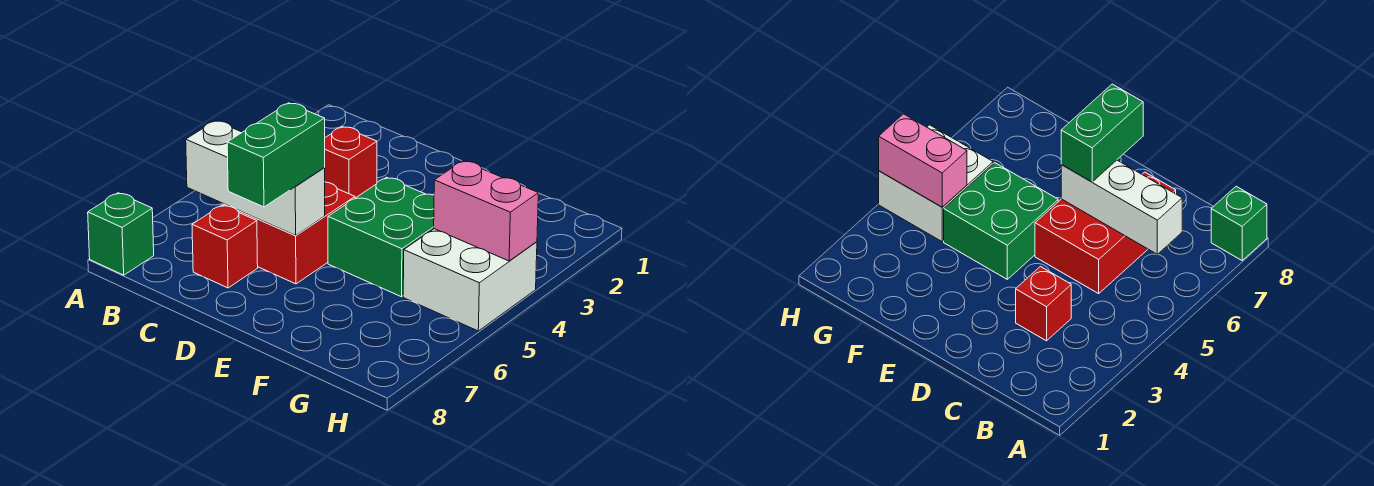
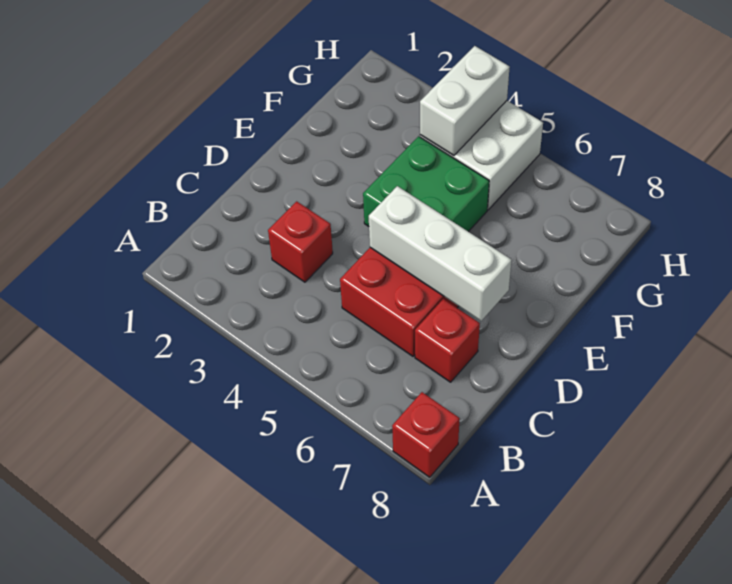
green brick A8 level 1 -> red brick A8 level 1
white brick B6:D6 level 2 -> white brick D5:D7 level 2
green brick D6:D7 level 3 -> none
pink brick G4:H4 level 2 -> white brick G4:H4 level 2

